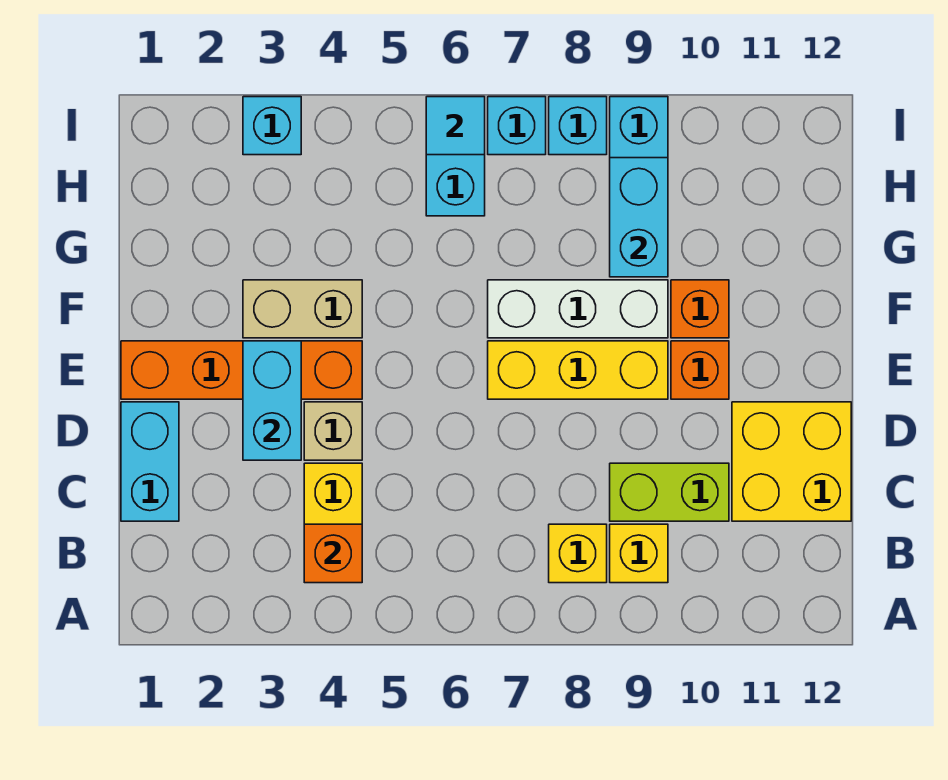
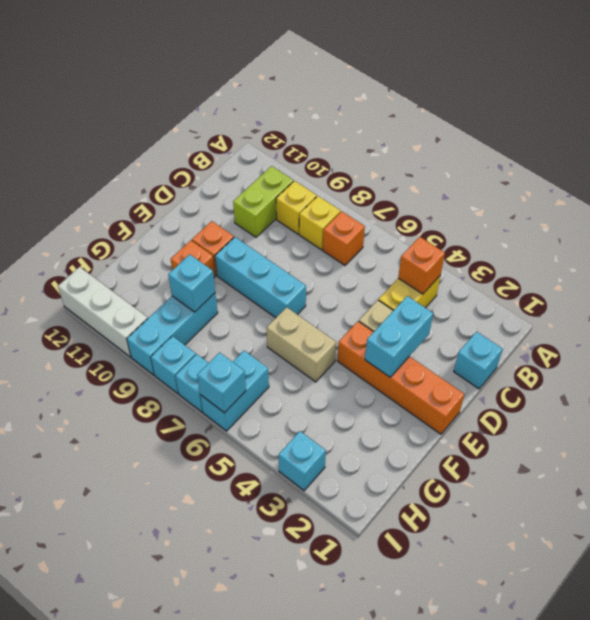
none -> orange brick B7 level 1
cyan brick C1:D1 level 1 -> cyan brick C1 level 1
lime brick C9:C10 level 1 -> lime brick B10:C10 level 1
yellow brick C11:D12 level 1 -> none
yellow brick E7:E9 level 1 -> cyan brick E7:E9 level 1
tan brick F3:F4 level 1 -> tan brick F5:F6 level 1
white brick F7:F9 level 1 -> white brick I10:I12 level 1
cyan brick G9:H9 level 2 -> cyan brick G9 level 2
cyan tile I6 level 2 -> cyan brick I6 level 2

